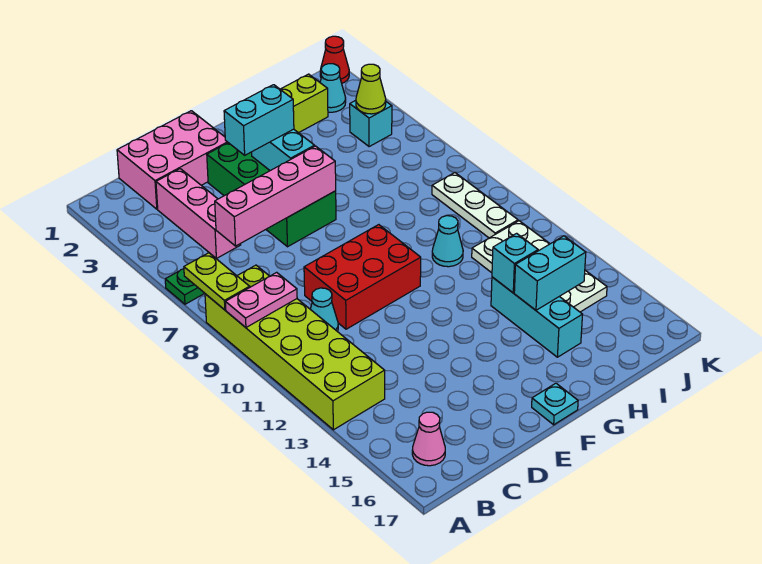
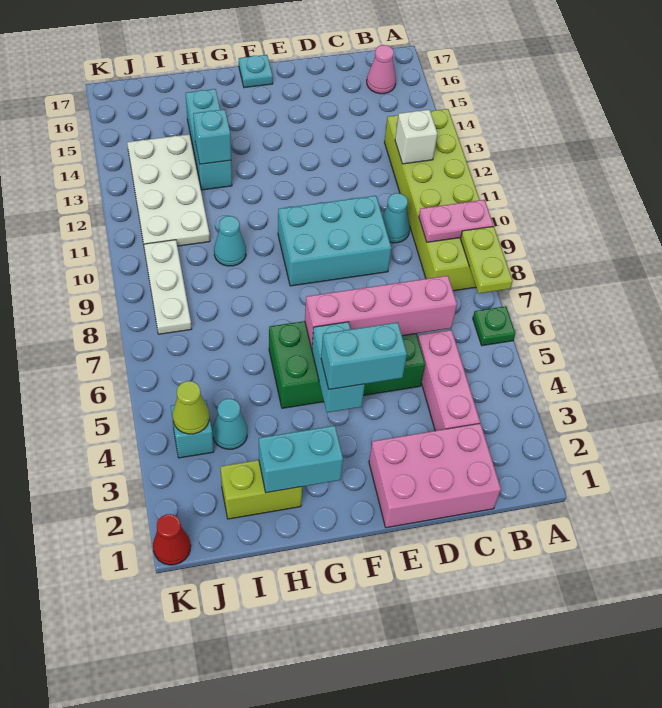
none -> white brick B12 level 2
red brick D9:F10 level 1 -> cyan brick D9:F10 level 1
green brick E3:F6 level 1 -> green brick D5:G6 level 1
cyan brick H14:I14 level 2 -> cyan brick G2:H2 level 2
cyan cone J2 level 1 -> cyan cone I4 level 1

